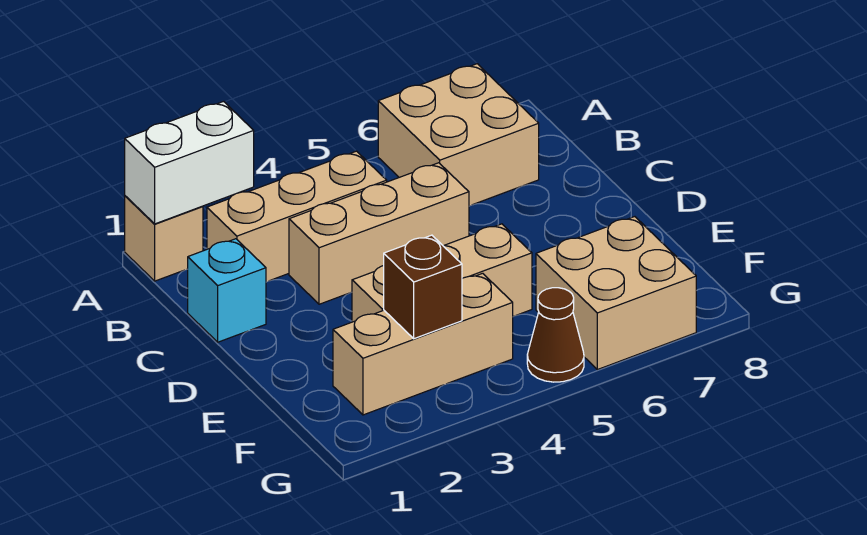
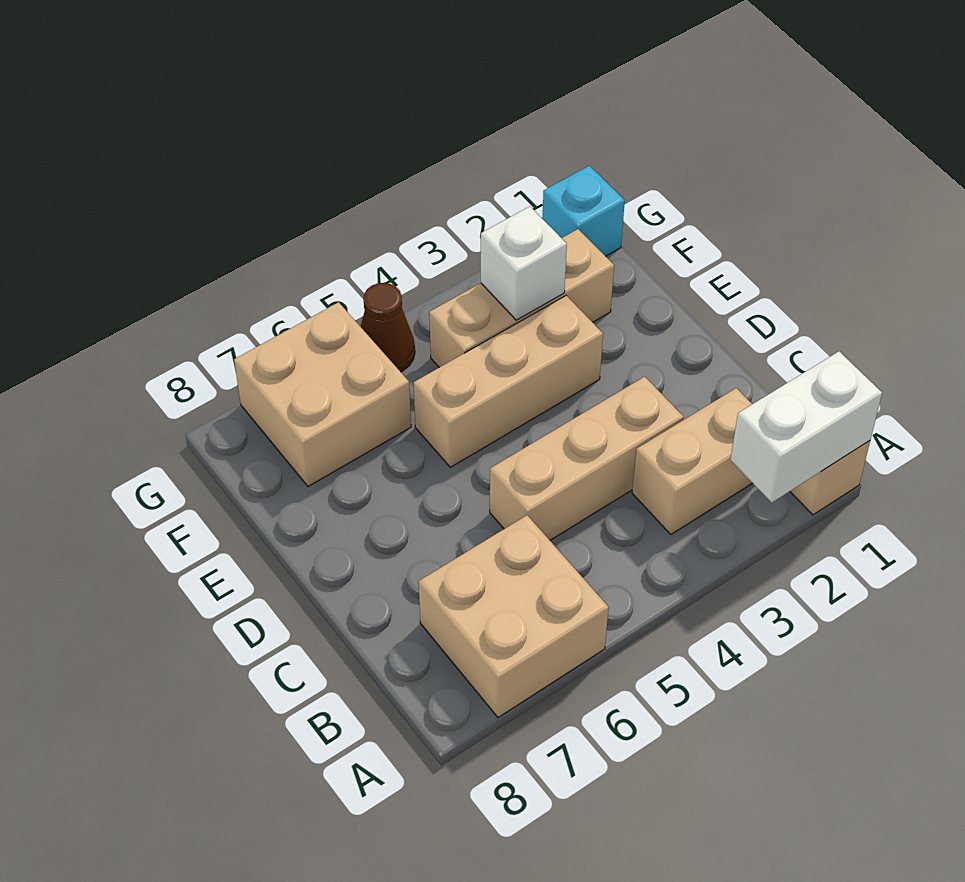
tan brick B2:B4 level 1 -> tan brick B2:B3 level 1
cyan brick C1 level 1 -> cyan brick G1 level 1
brown brick F3 level 2 -> white brick F3 level 2

